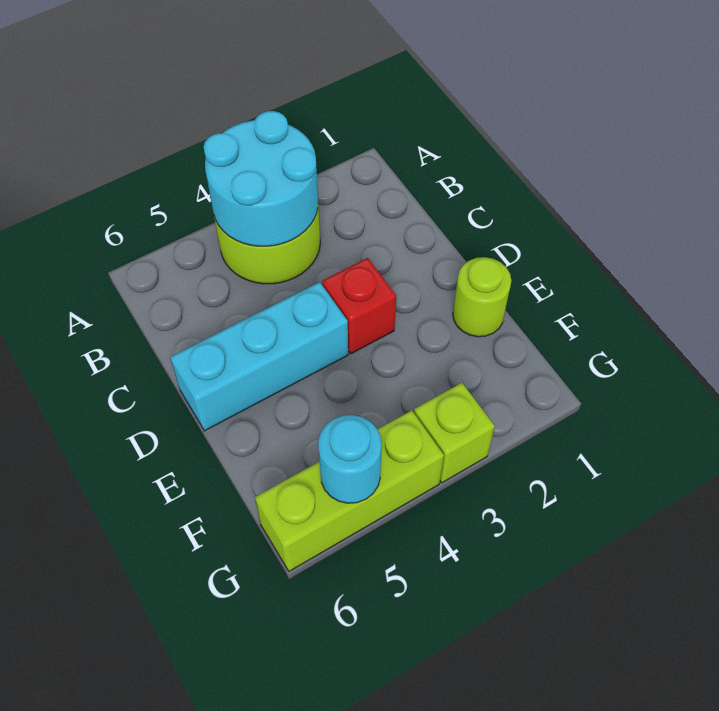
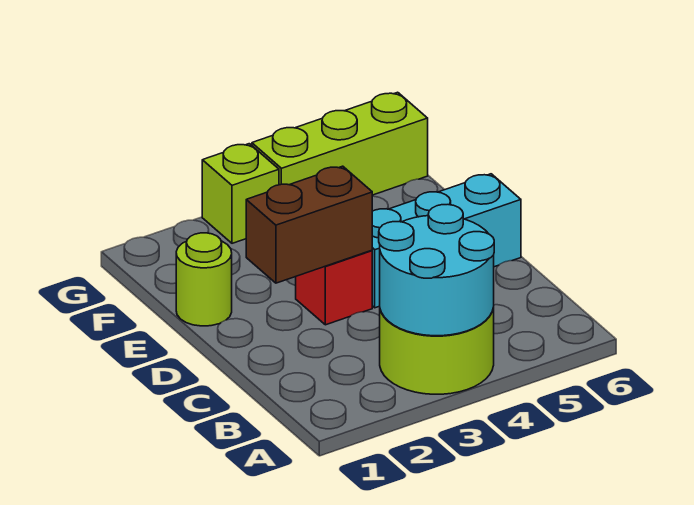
none -> brown brick D2:D3 level 2
cyan round brick G5 level 2 -> none

